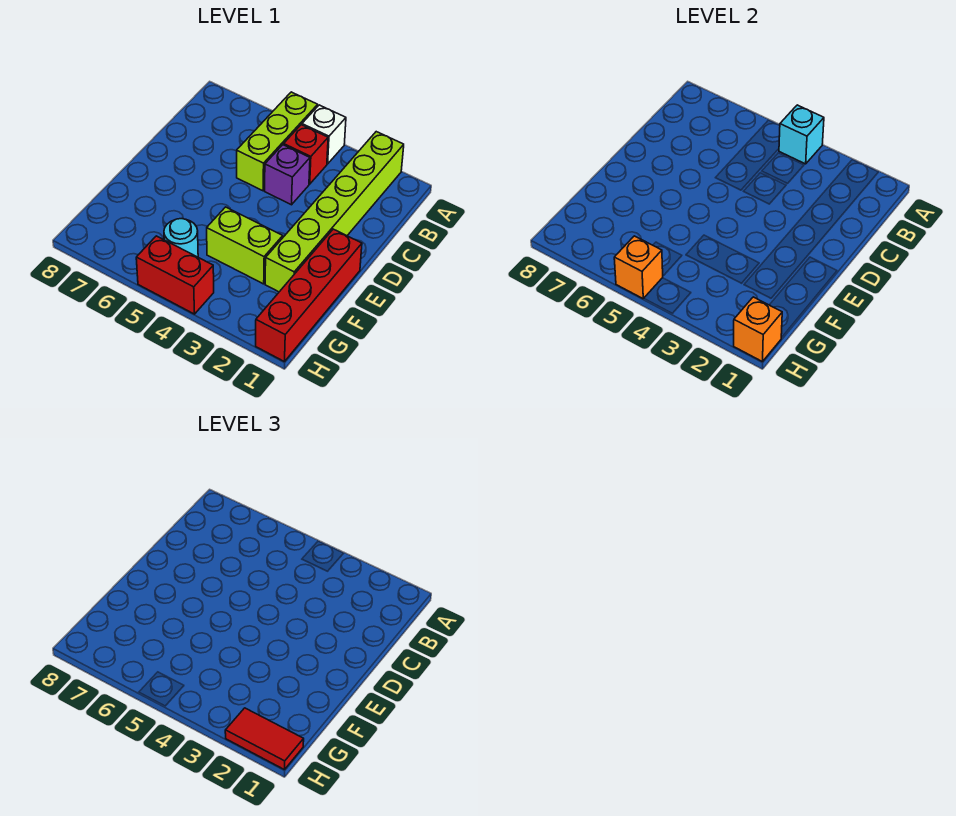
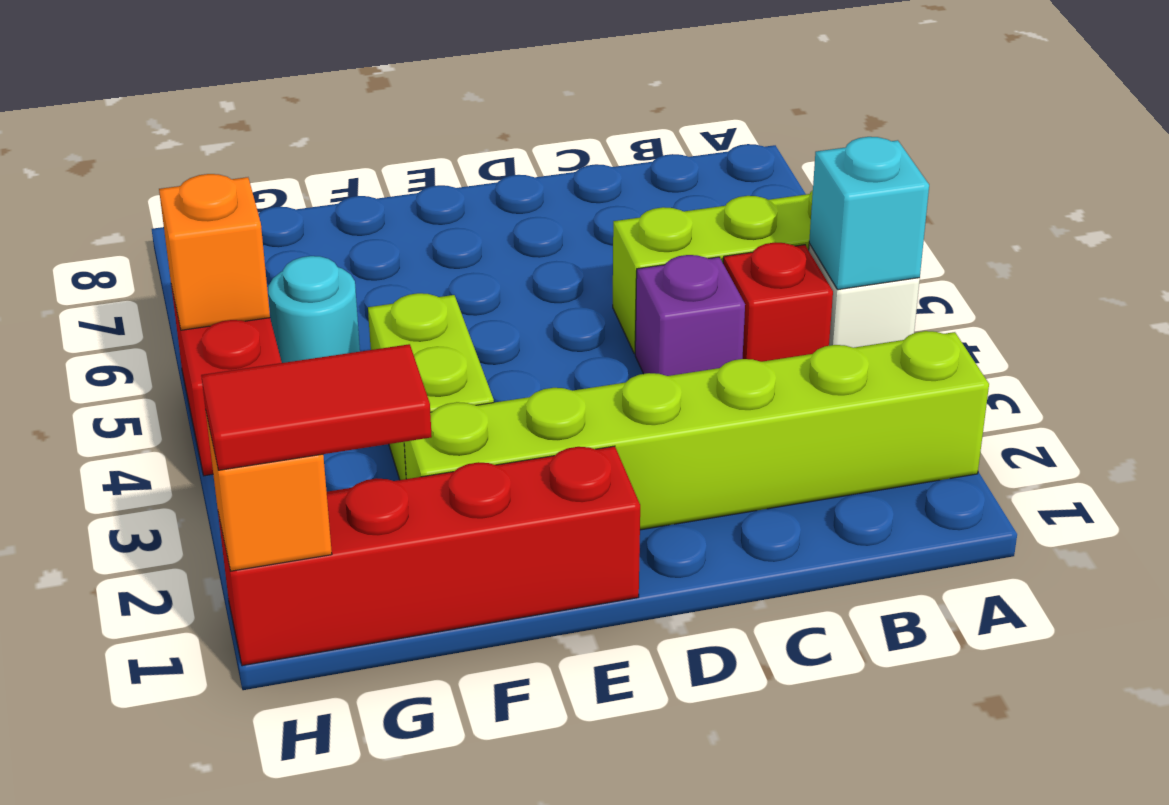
red tile H1:H2 level 3 -> red tile G1:H1 level 3

